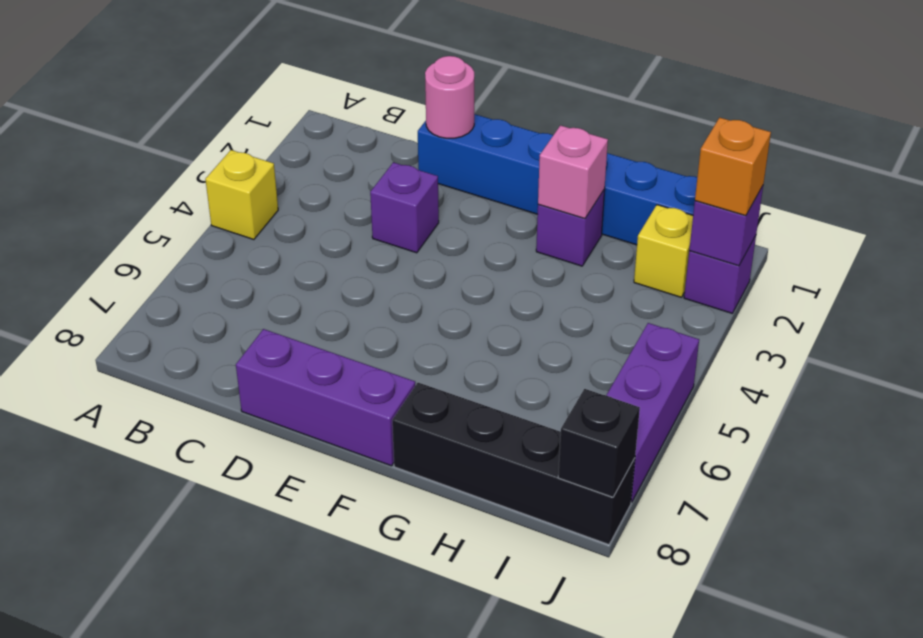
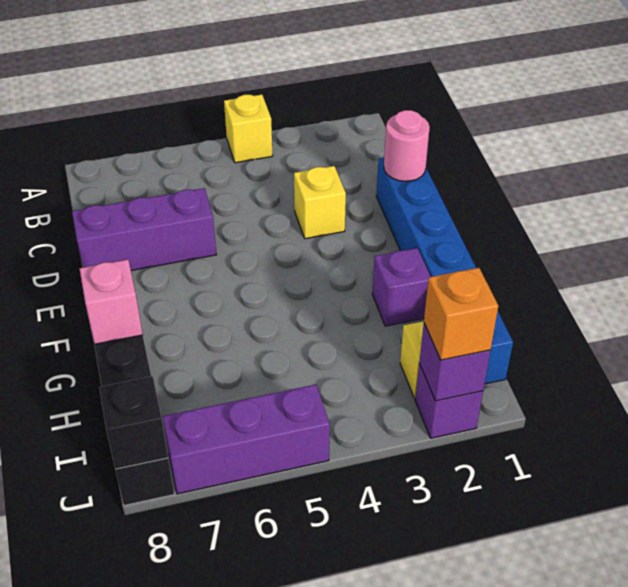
purple brick D3 level 1 -> yellow brick D3 level 1
purple brick D8:F8 level 1 -> purple brick D6:D8 level 1
pink brick G2 level 2 -> pink brick G8 level 2

